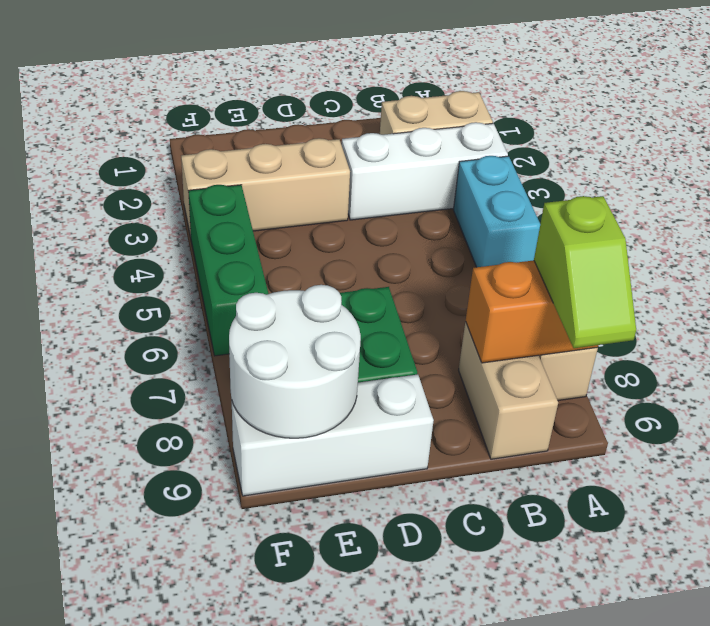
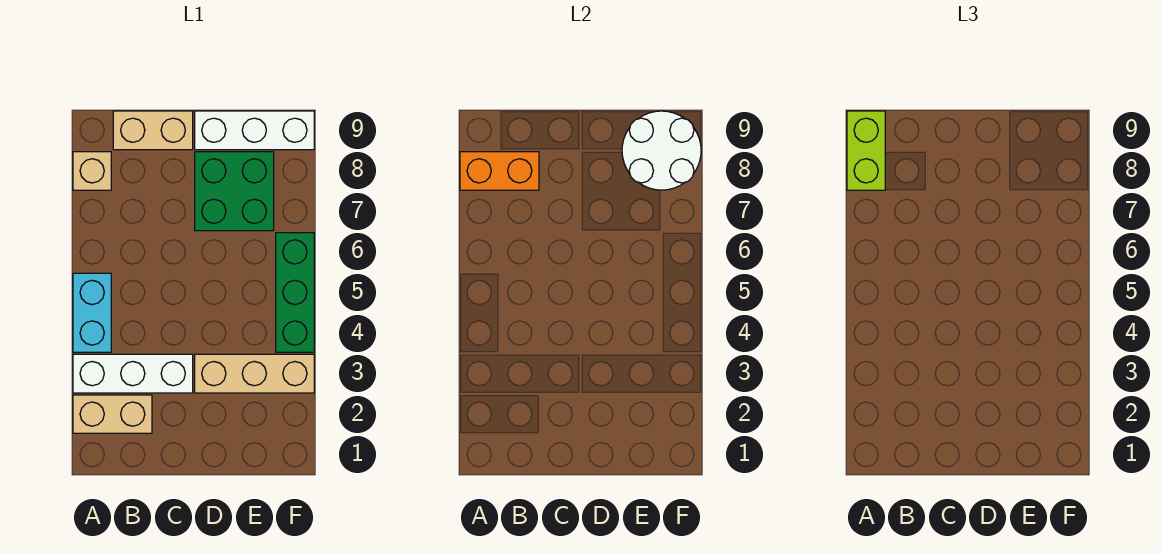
lime slope A8:A9 level 3 top 8 -> lime brick A8:A9 level 3
tan brick B8:B9 level 1 -> tan brick B9:C9 level 1

